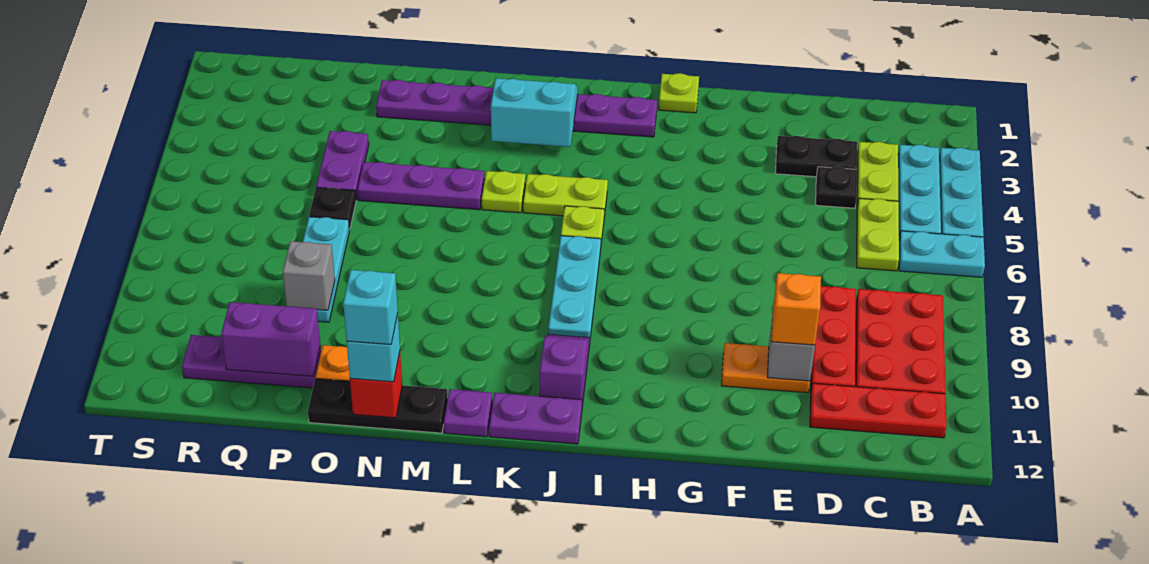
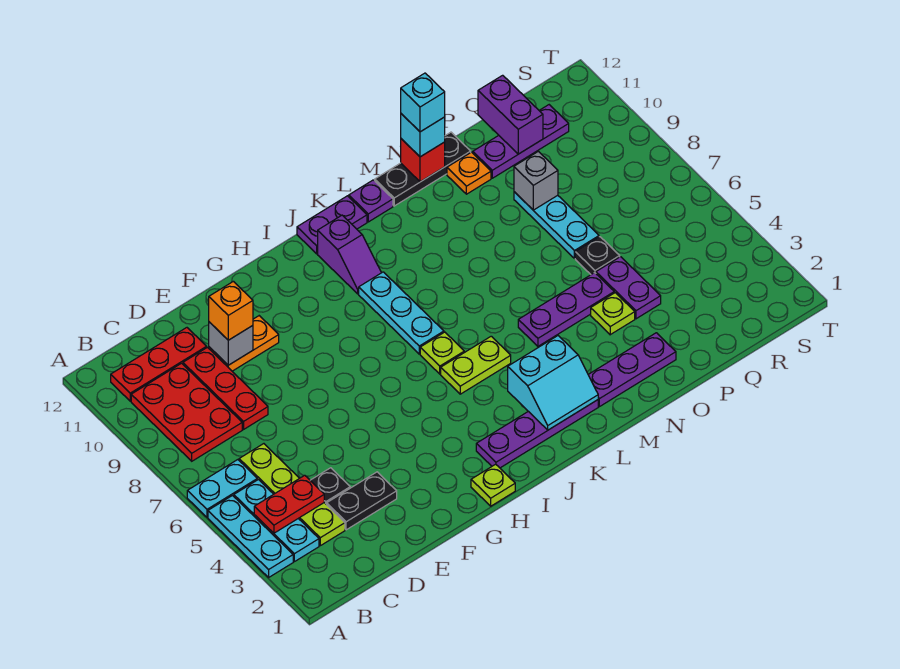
none -> red plate B4:C4 level 2
lime plate L5 level 1 -> lime plate O4 level 1
purple brick P11:Q11 level 2 -> purple brick Q11:Q12 level 2

